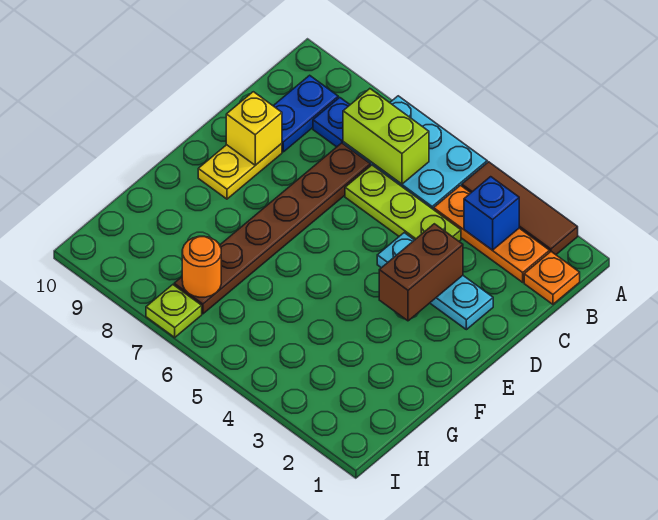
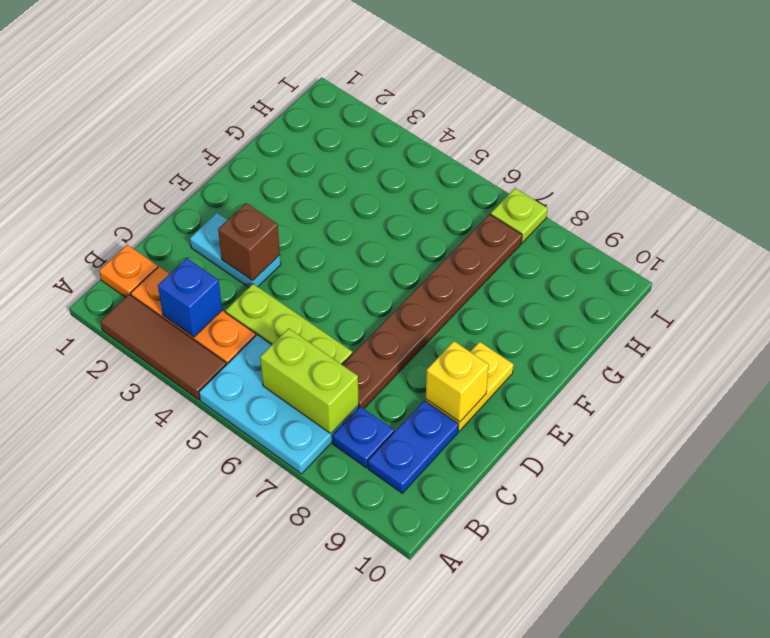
cyan plate D2:D4 level 1 -> cyan plate D2:D3 level 1
brown brick D3:E3 level 2 -> brown brick D3 level 2
orange round brick H7 level 2 -> none

